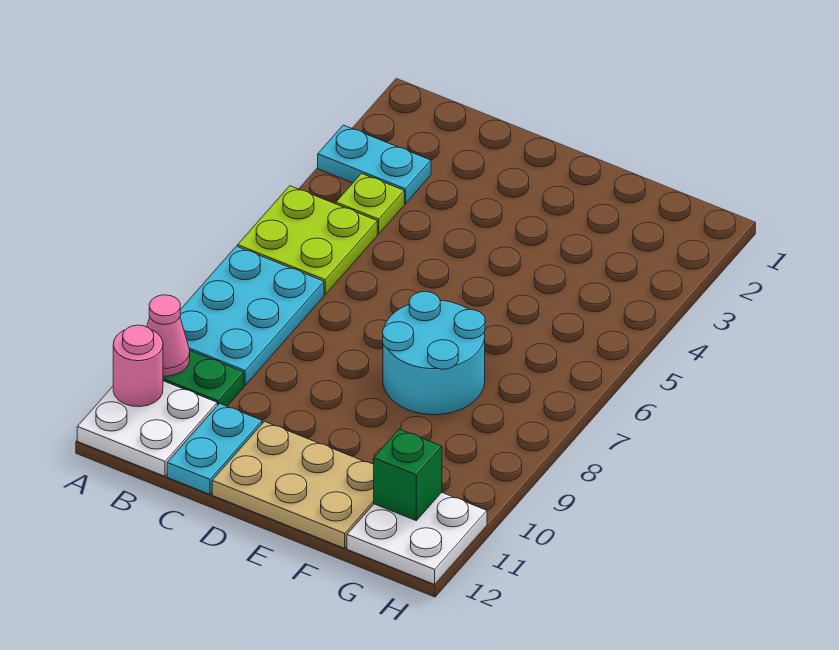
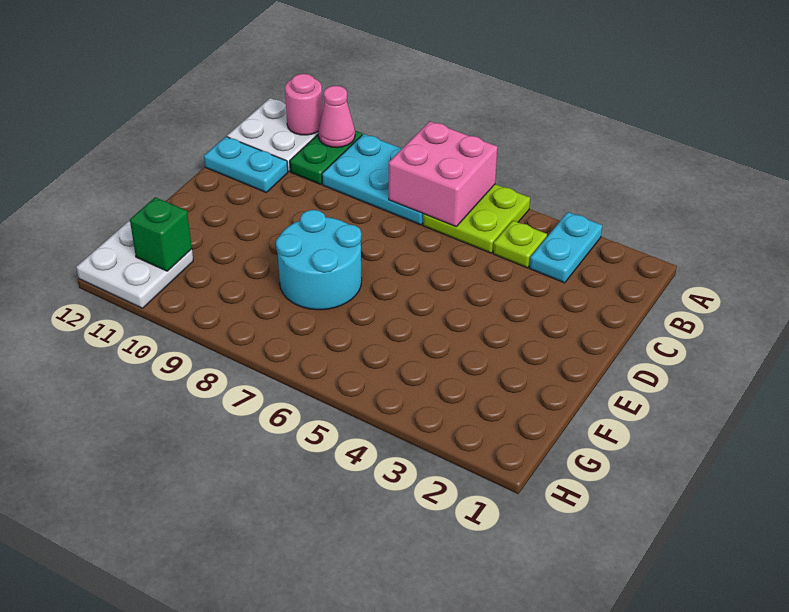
none -> pink brick A6:B7 level 2
tan plate D11:F12 level 1 -> none

